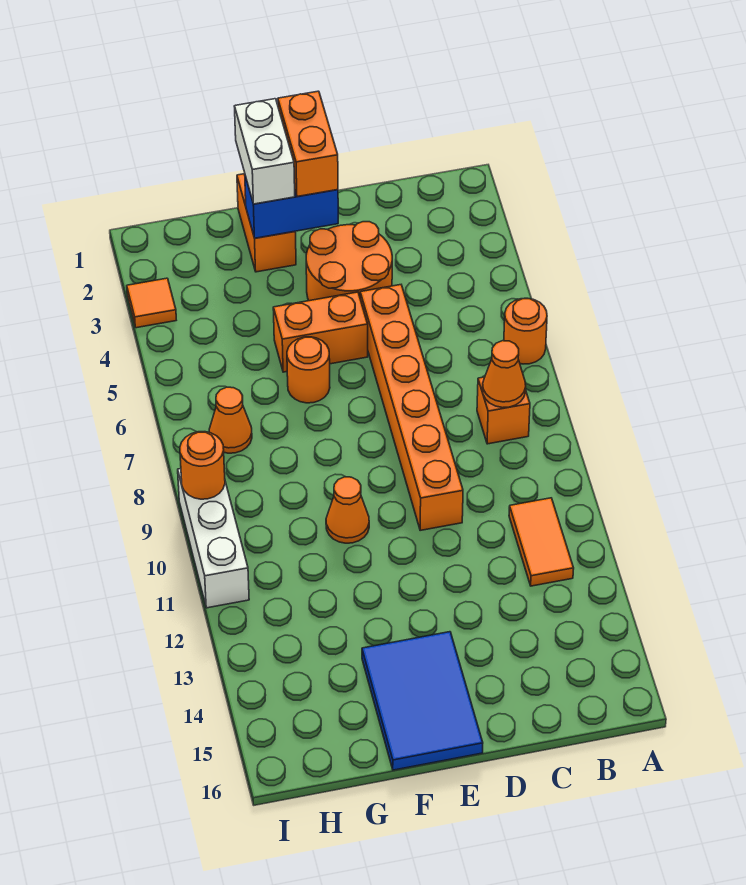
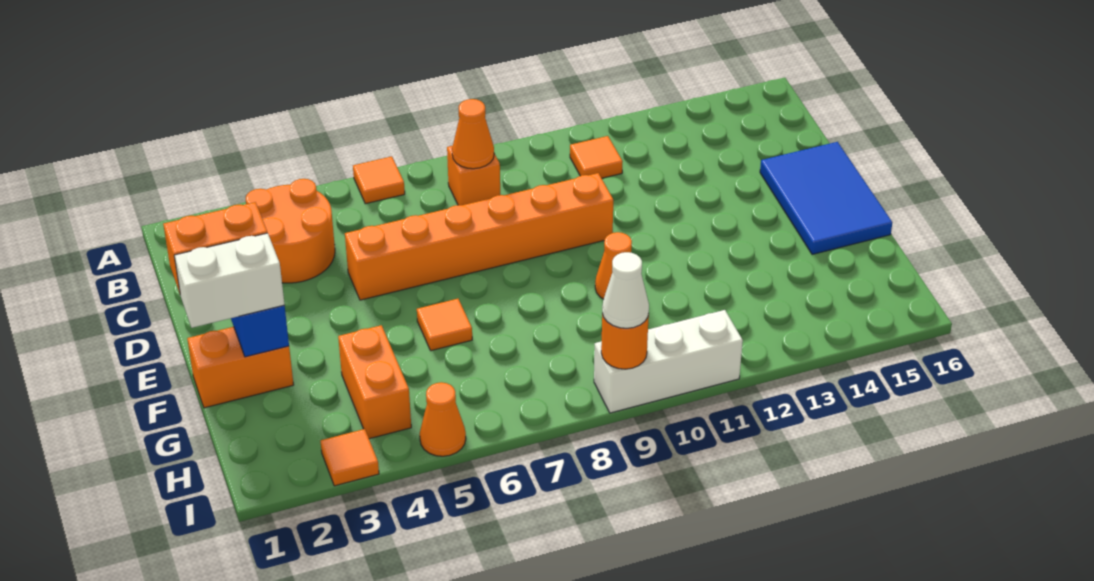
orange round brick A6 level 1 -> orange tile A6 level 1
orange tile B11:B12 level 1 -> orange tile B11 level 1
orange round brick D3:E4 level 1 -> orange round brick B3:C4 level 1
orange brick E5:F5 level 1 -> orange brick G4:H4 level 1
blue tile E14:F16 level 1 -> blue tile D15:F16 level 1
orange round brick F6 level 1 -> orange tile F6 level 1
orange cone H7 level 1 -> orange cone I5 level 1
none -> white cone I9 level 3

